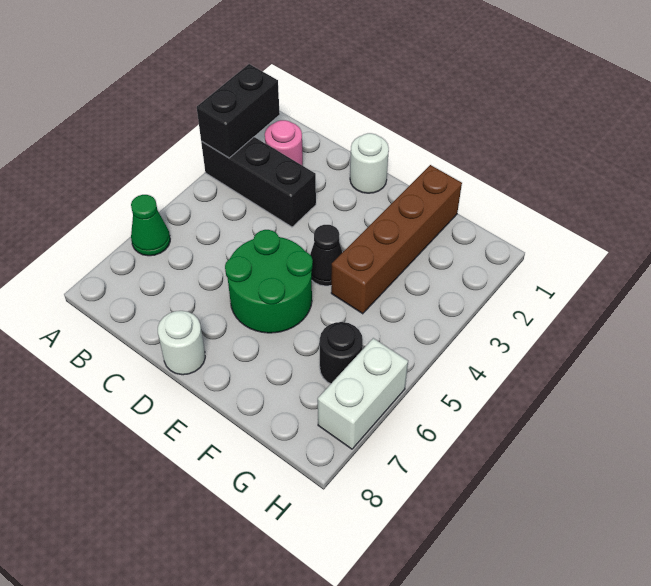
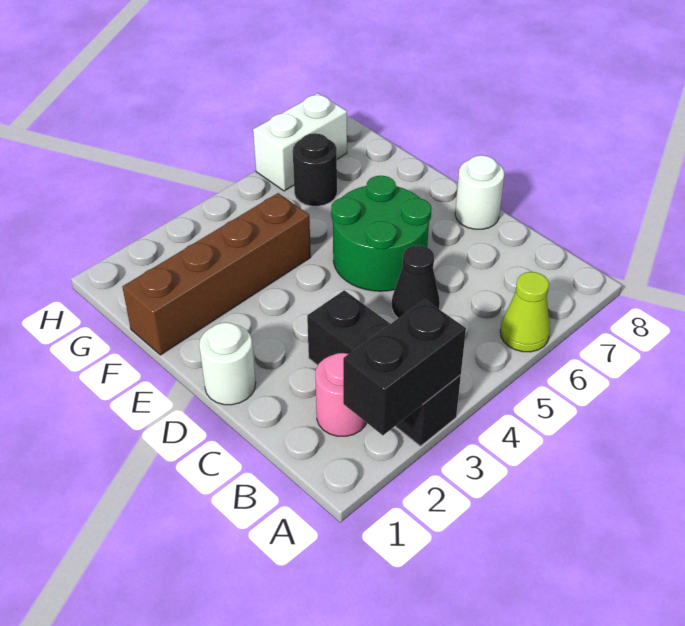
green cone A6 level 1 -> lime cone A6 level 1
black cone E4 level 1 -> black cone C5 level 1

